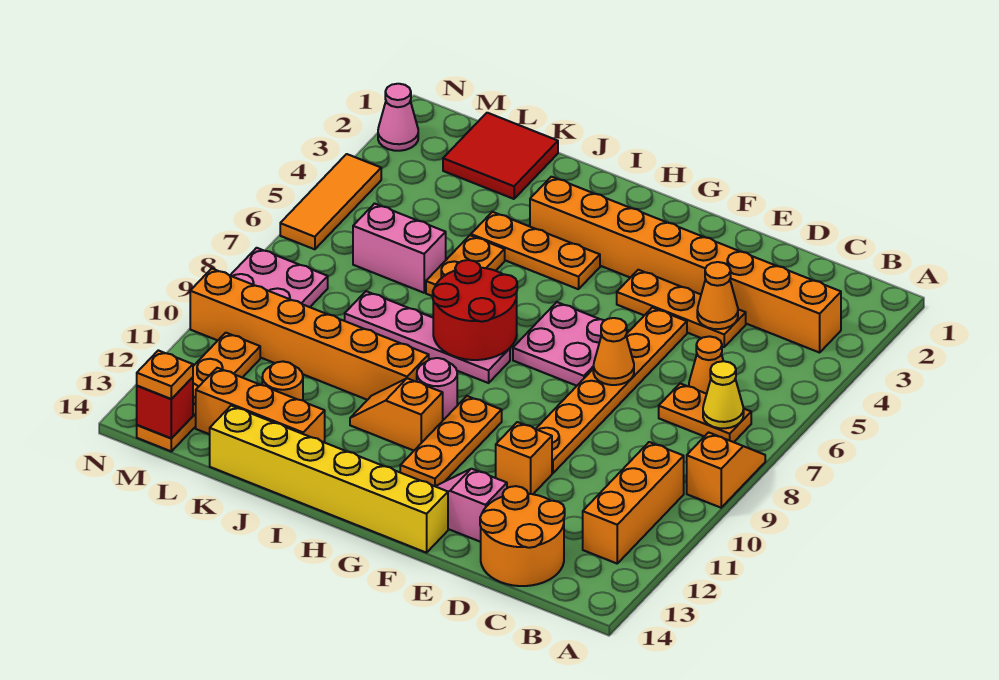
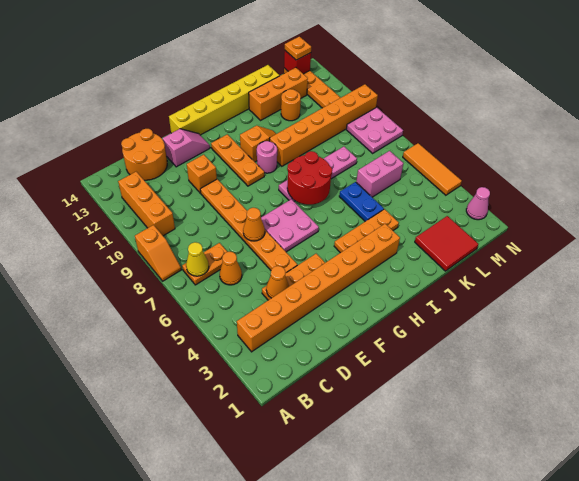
orange plate J5:J6 level 1 -> blue plate J5:J6 level 1

